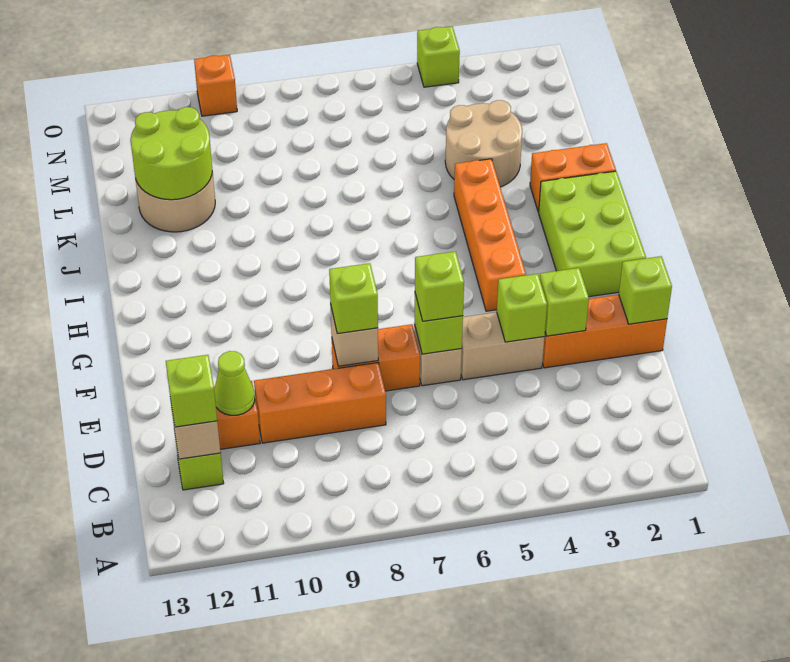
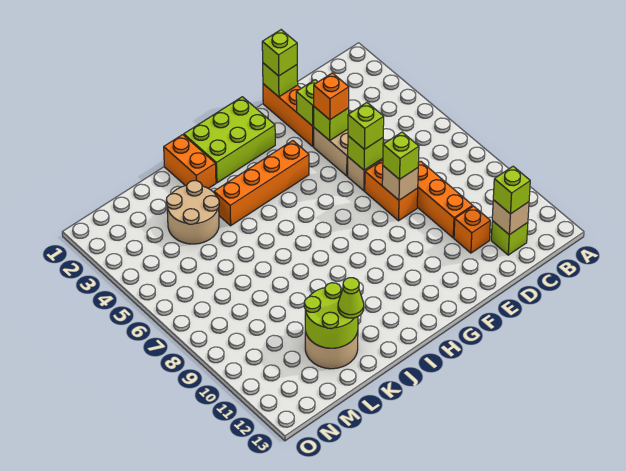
lime cone D11 level 2 -> lime cone K12 level 3
lime brick O4 level 1 -> lime brick E1 level 3
orange brick O10 level 1 -> orange brick E4 level 3

